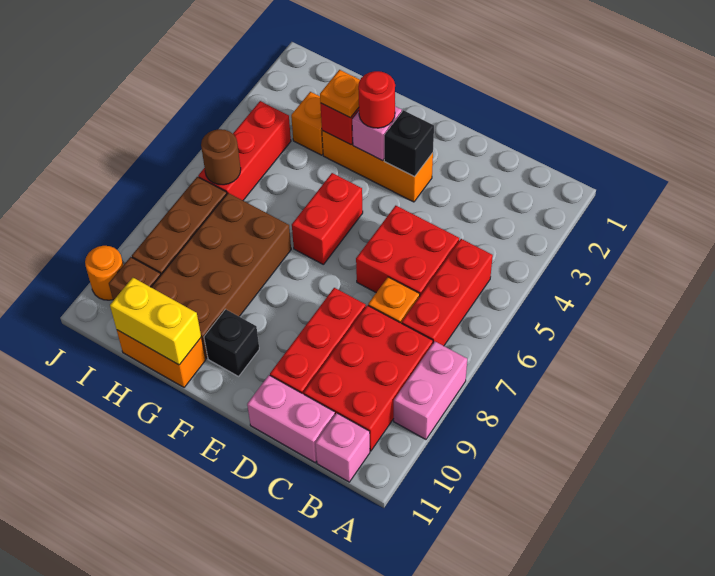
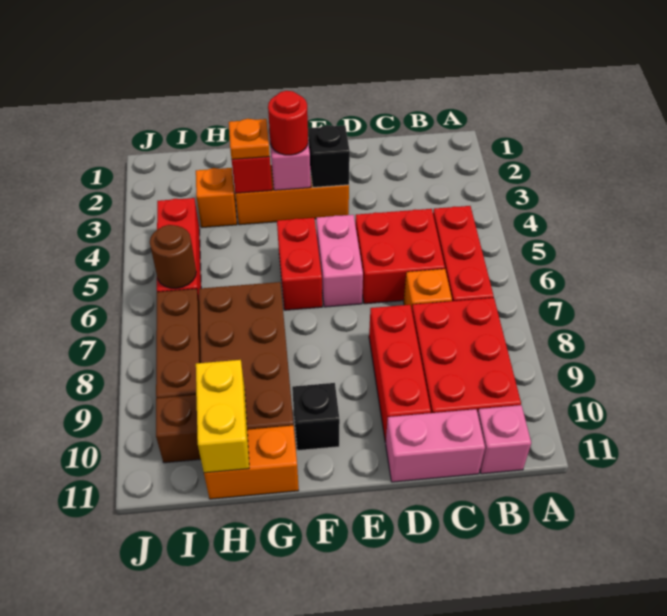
pink brick A8:A9 level 1 -> pink brick E5:E6 level 1
yellow brick G11:H11 level 2 -> yellow brick H10:H11 level 2
orange round brick J10 level 1 -> none

